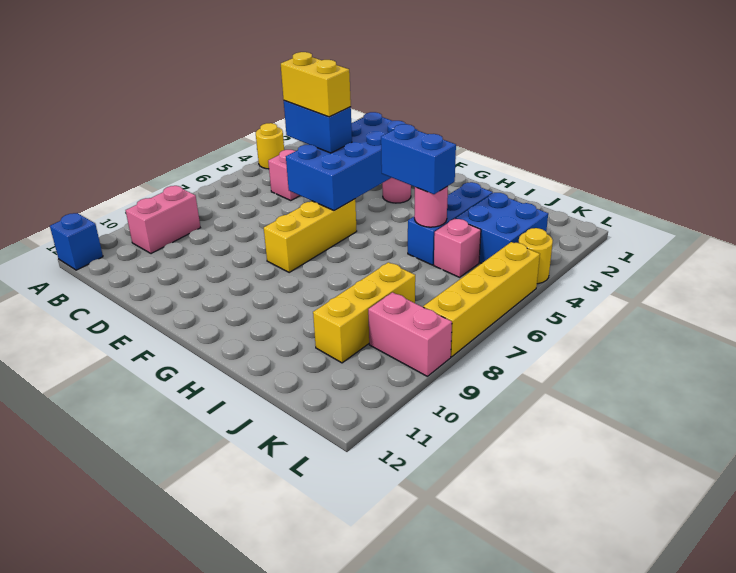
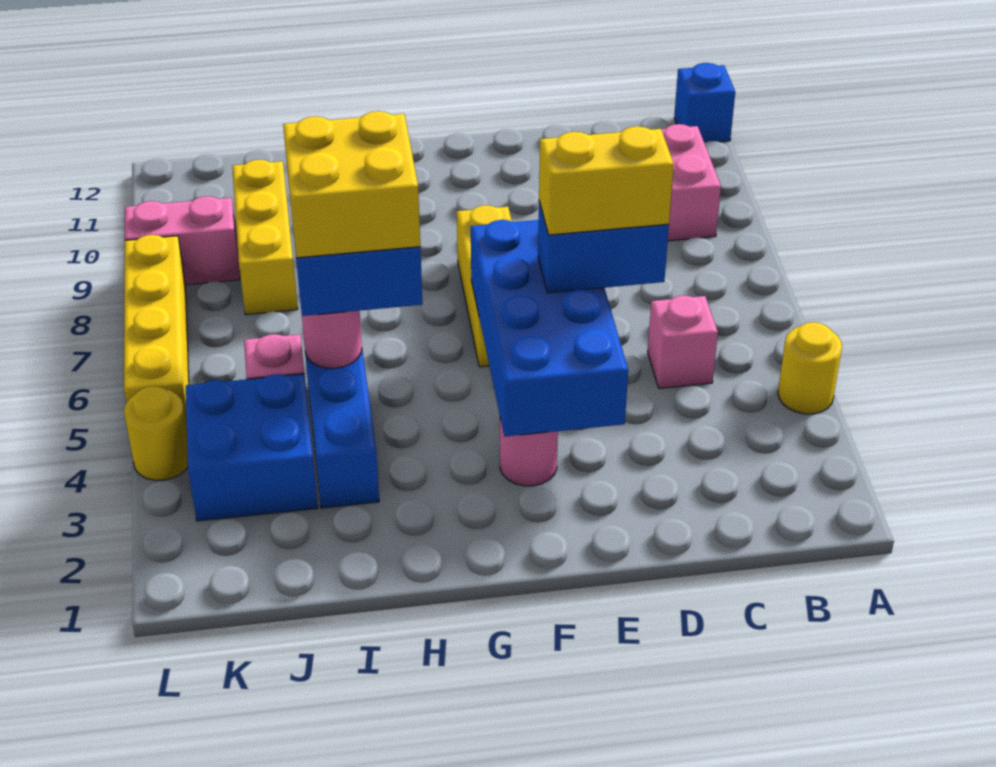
none -> yellow brick H5:I6 level 4

